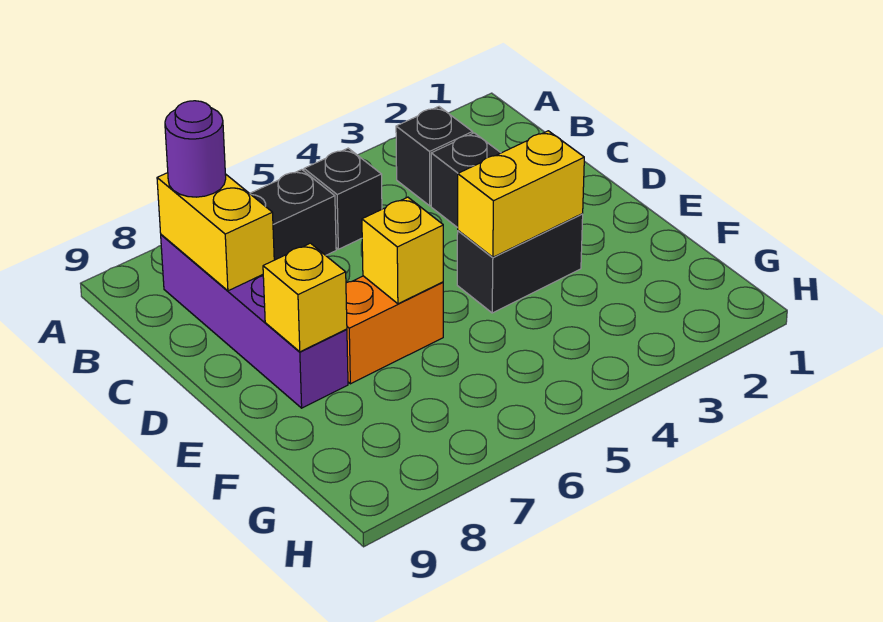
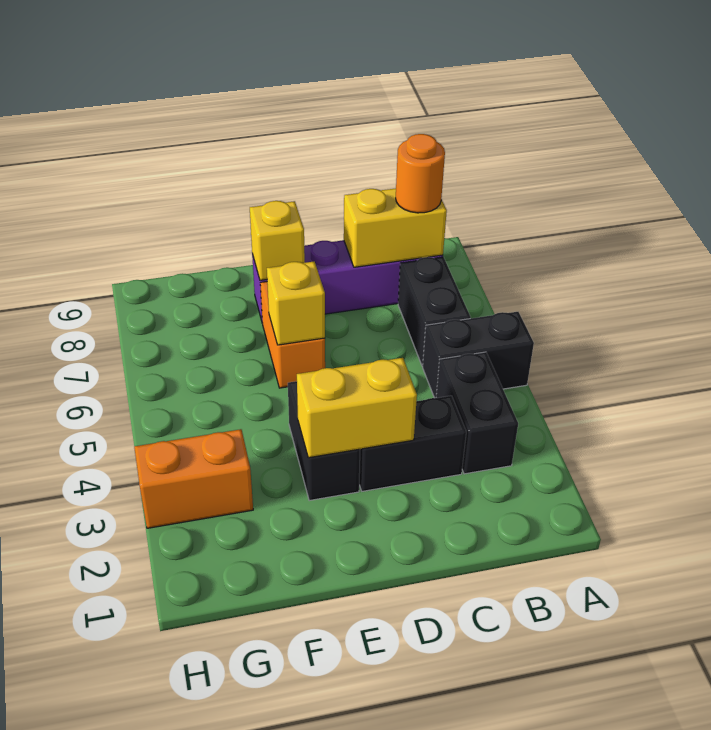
black brick B3 level 1 -> black brick B3:B4 level 1
black brick B5 level 1 -> black brick A5:B5 level 1
purple round brick B8 level 3 -> orange round brick B8 level 3
yellow brick E3:E4 level 2 -> yellow brick D3:E3 level 2
none -> orange brick G3:H3 level 1

